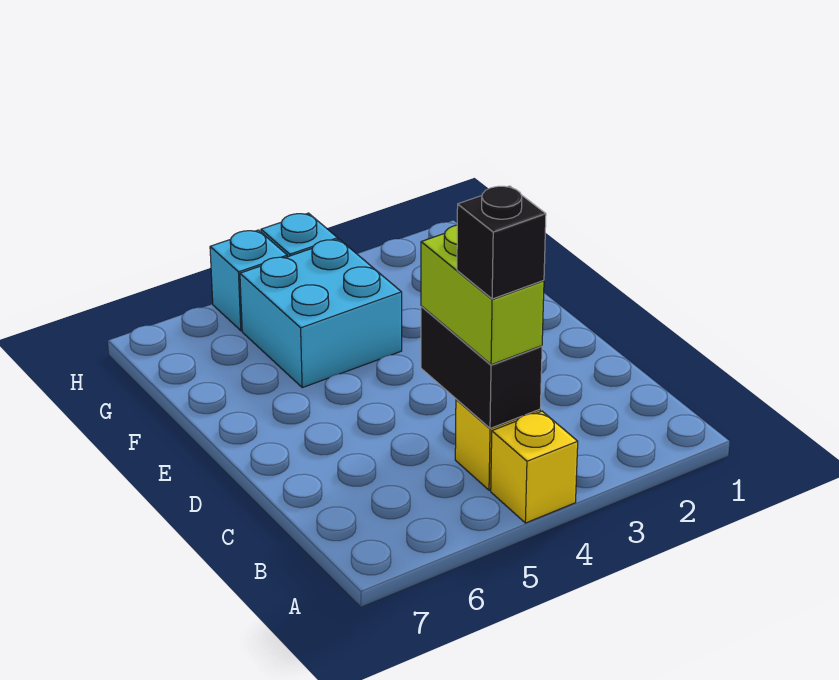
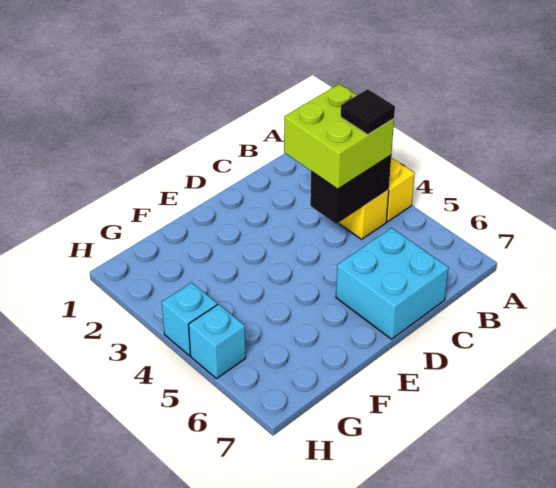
lime brick B4:C4 level 3 -> lime brick B3:C4 level 3
black brick B4 level 4 -> black tile B4 level 4
cyan brick F4:G5 level 1 -> cyan brick C6:D7 level 1

